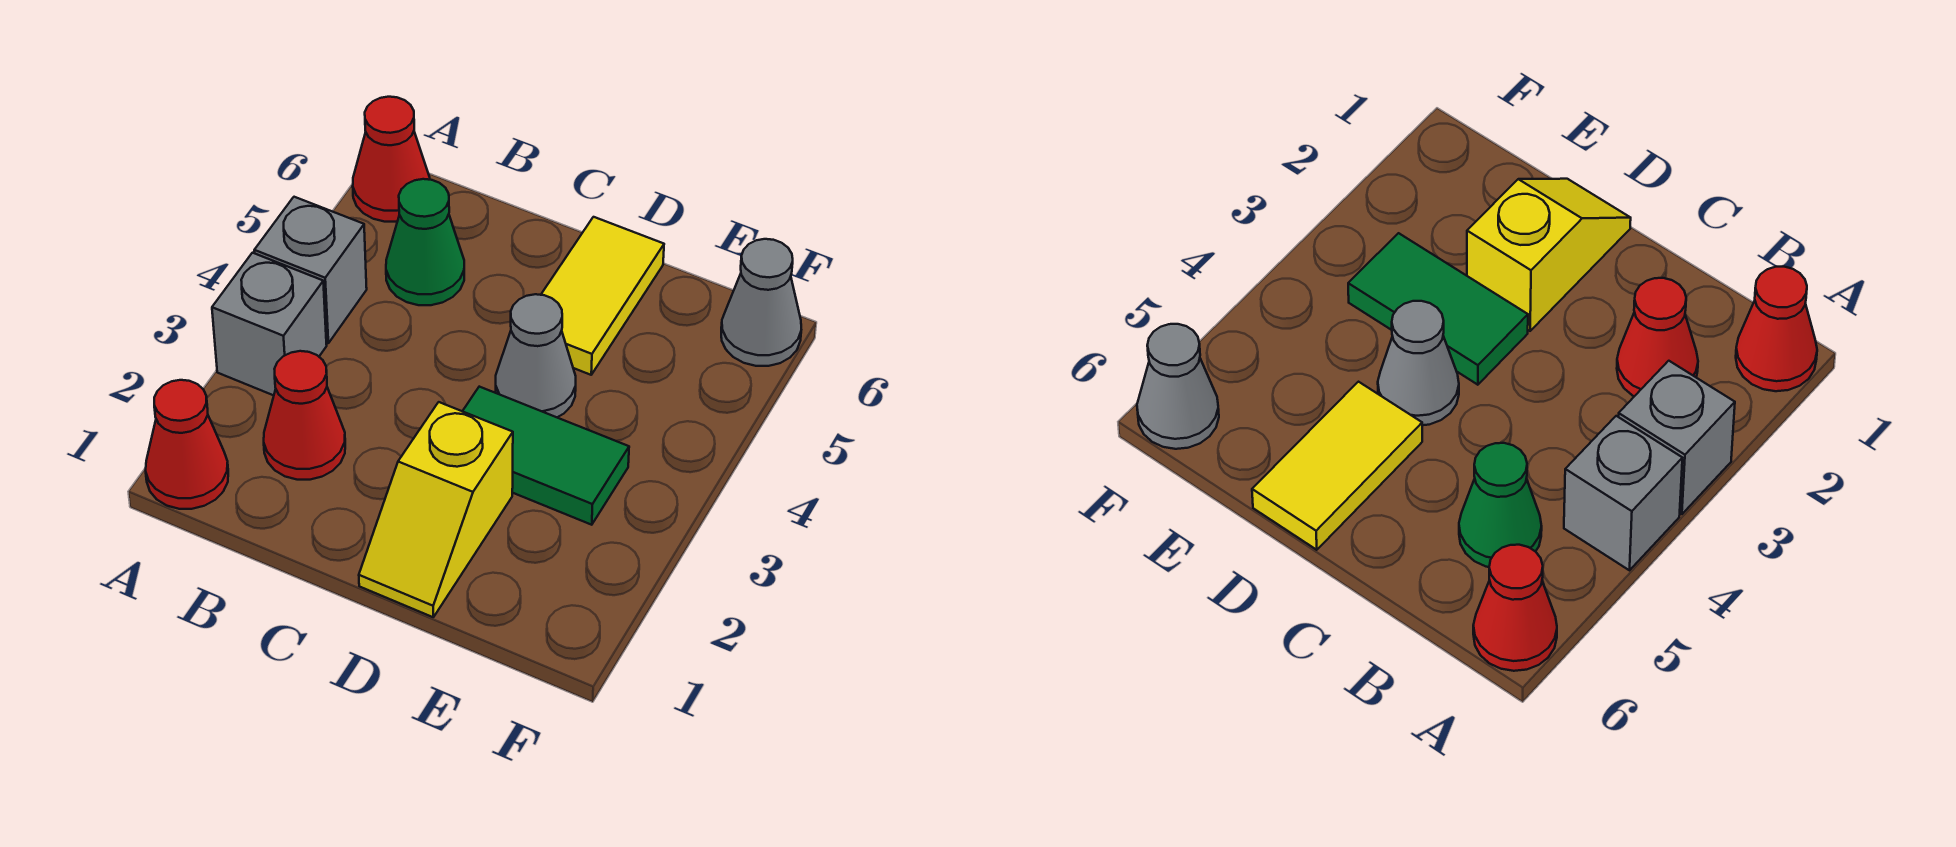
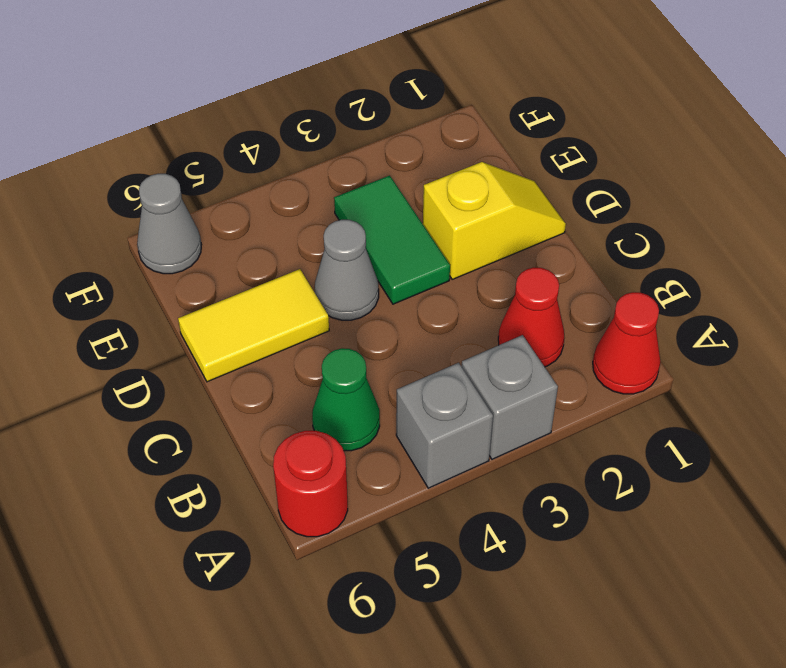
red cone A6 level 1 -> red round brick A6 level 1

